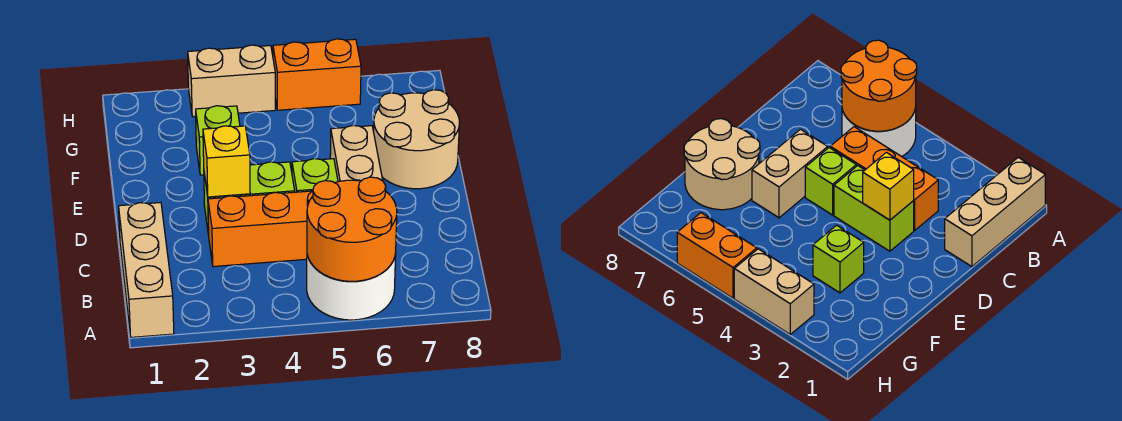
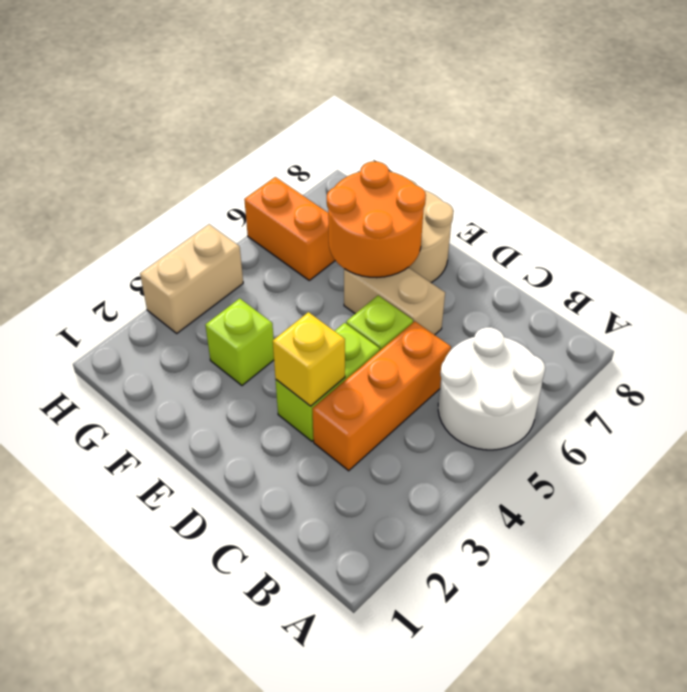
tan brick A1:C1 level 1 -> none
orange round brick A5:B6 level 2 -> orange round brick E6:F7 level 2
orange brick H5:H6 level 1 -> orange brick G6:H6 level 1

